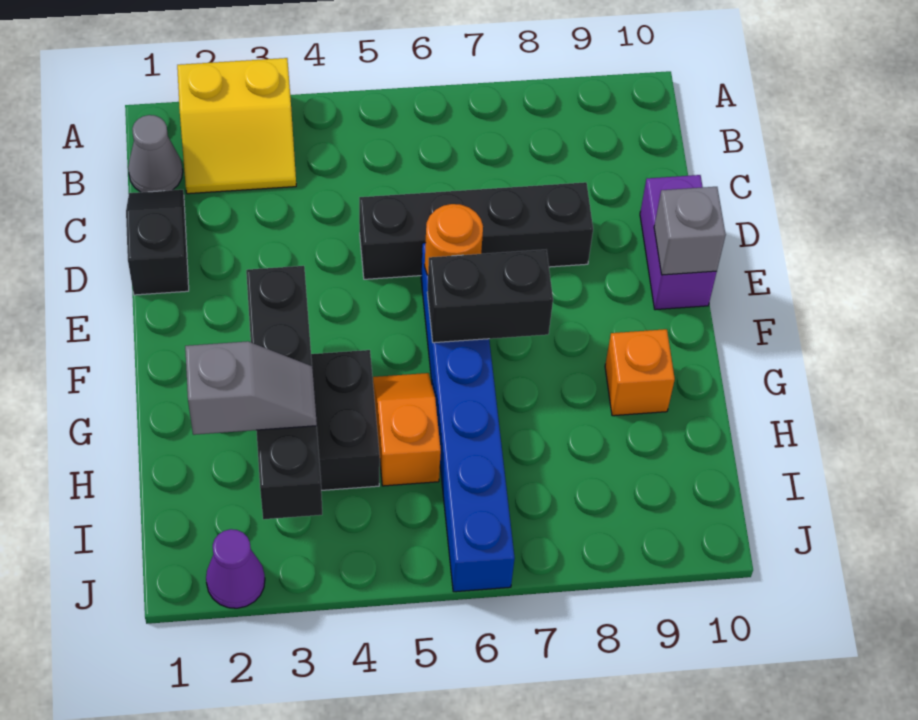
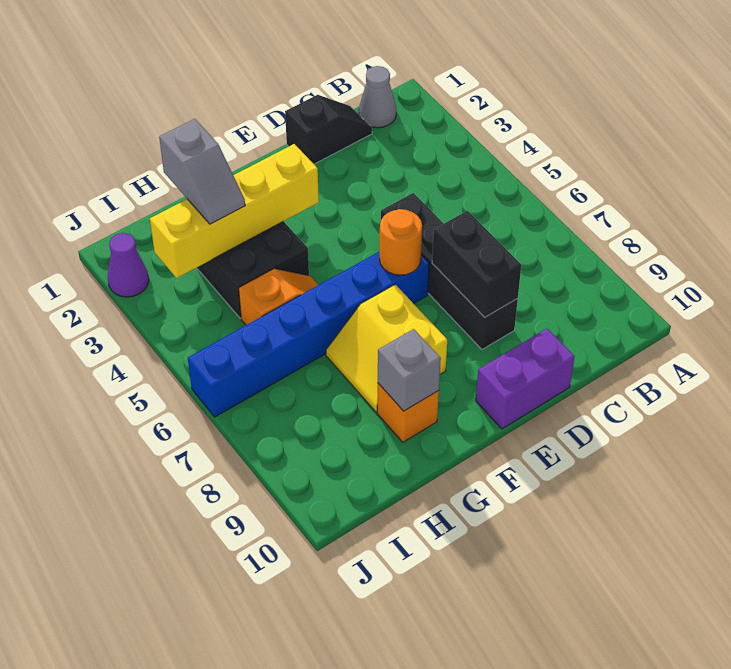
yellow slope A2:B3 level 1 top A -> yellow slope F7:G8 level 1 top F
grey brick E10 level 2 -> grey brick G9 level 2
black brick F3:I3 level 2 -> yellow brick F3:I3 level 2
black brick F6:F7 level 2 -> black brick D7:D8 level 2

